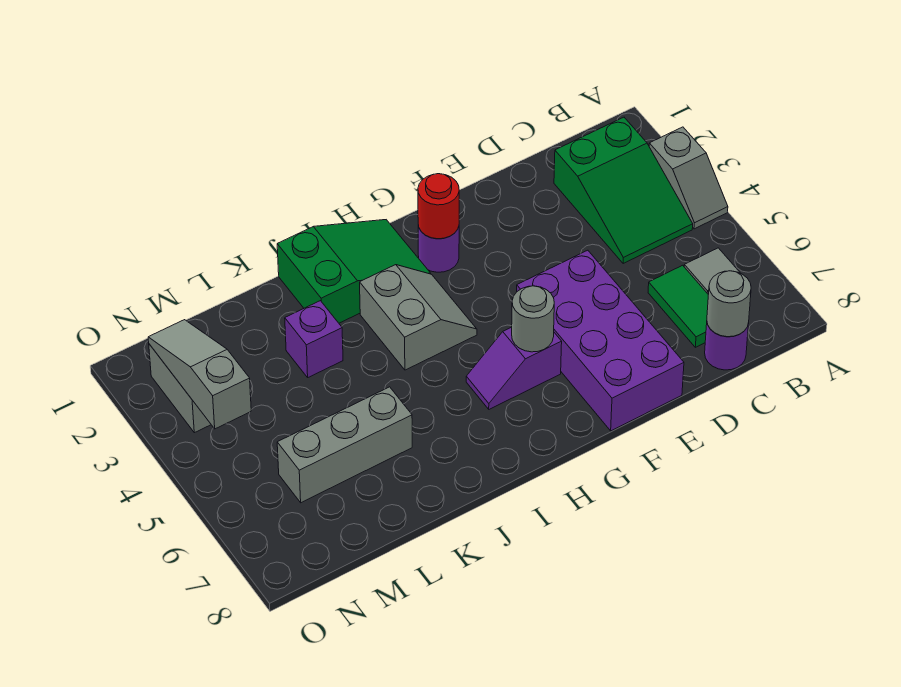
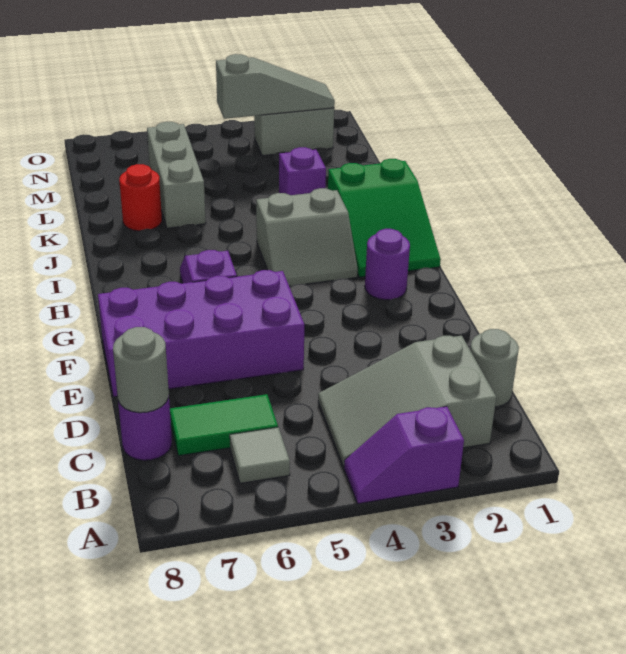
grey slope A3:A4 level 1 top 3 -> purple slope A3:A4 level 1 top 3
green slope B2:C4 level 1 top 2 -> grey slope B2:C4 level 1 top 2
red round brick G2 level 2 -> red round brick K7 level 1
grey round brick G6 level 2 -> grey round brick C1 level 1

